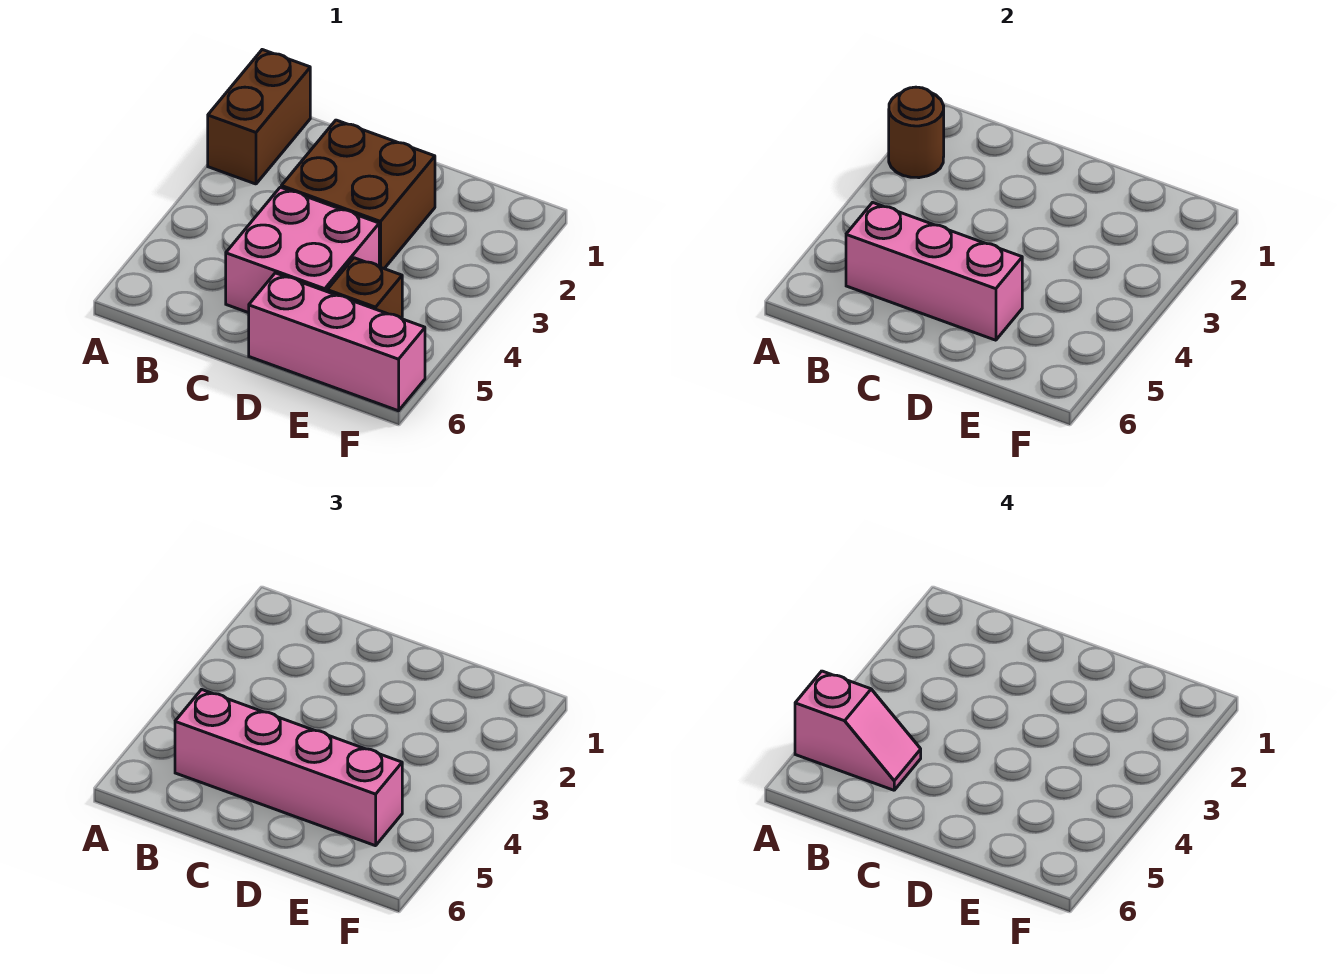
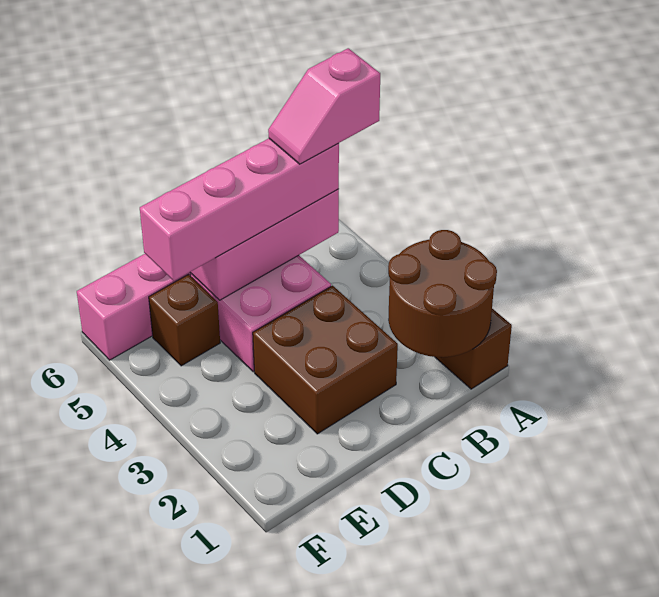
brown round brick A2 level 2 -> brown round brick A1:B2 level 2

